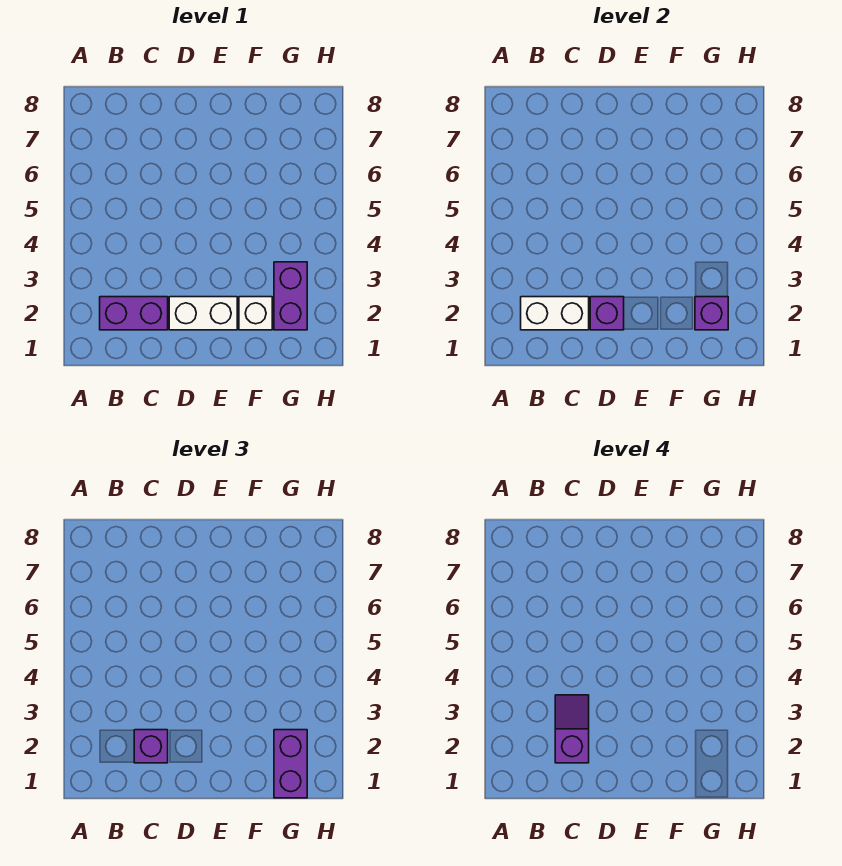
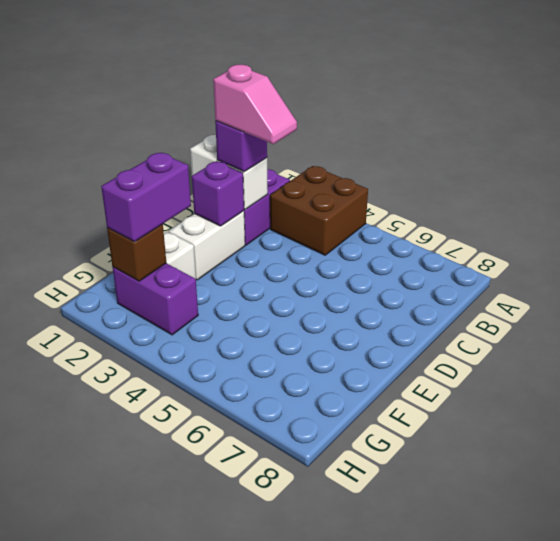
none -> brown brick A3:B4 level 1
white brick B2:C2 level 2 -> white brick C1:C2 level 2
purple slope C2:C3 level 4 top 2 -> pink slope C2:C3 level 4 top 2
purple brick G1:G2 level 3 -> purple brick F2:G2 level 3
purple brick G2 level 2 -> brown brick G2 level 2

